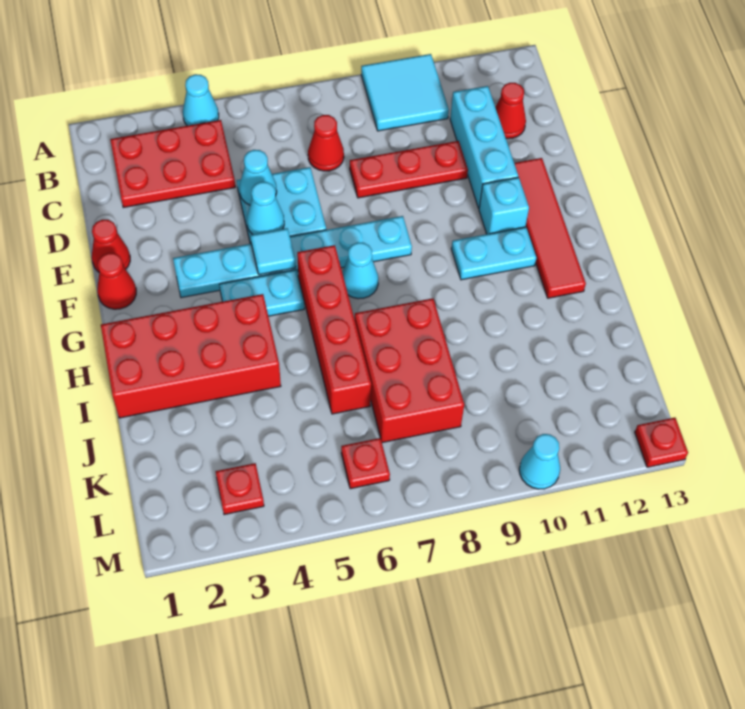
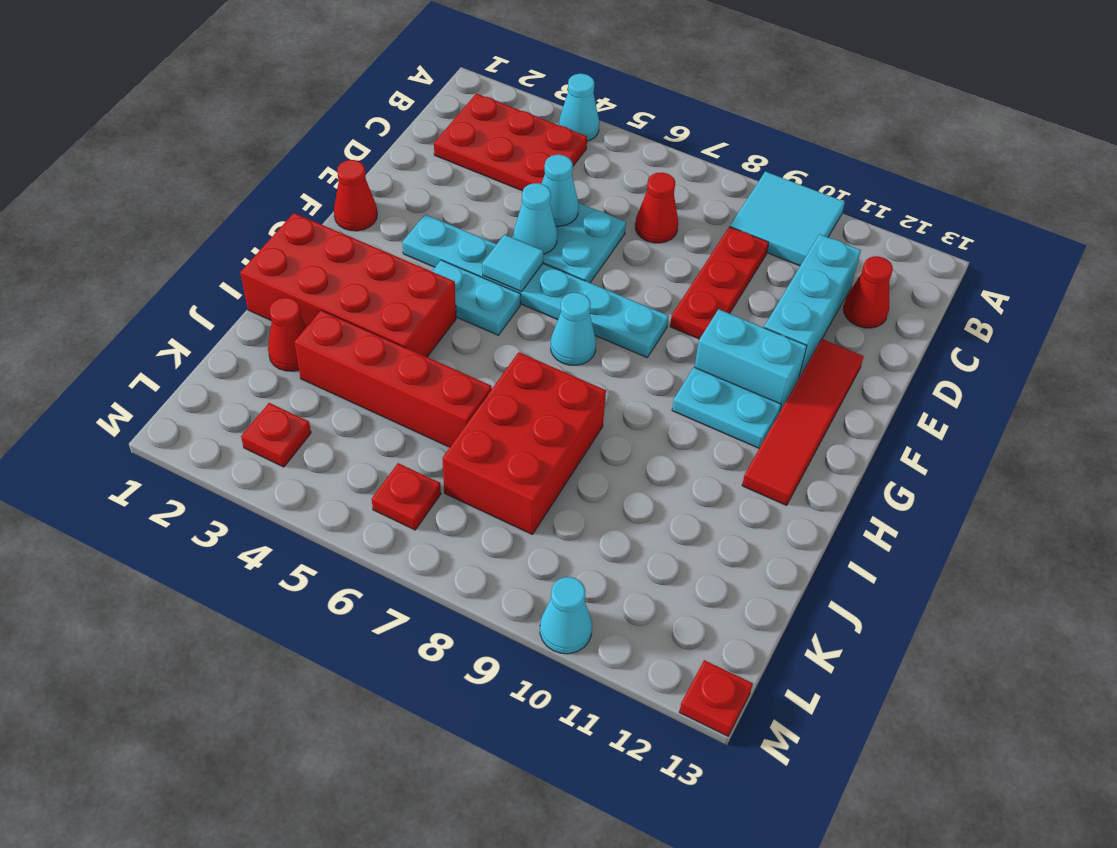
red plate D8:D10 level 1 -> red plate C9:E9 level 1
red cone E1 level 1 -> red cone J2 level 1
cyan brick F11 level 1 -> cyan brick F10:F11 level 1
red brick G6:J6 level 1 -> red brick J3:J6 level 1

